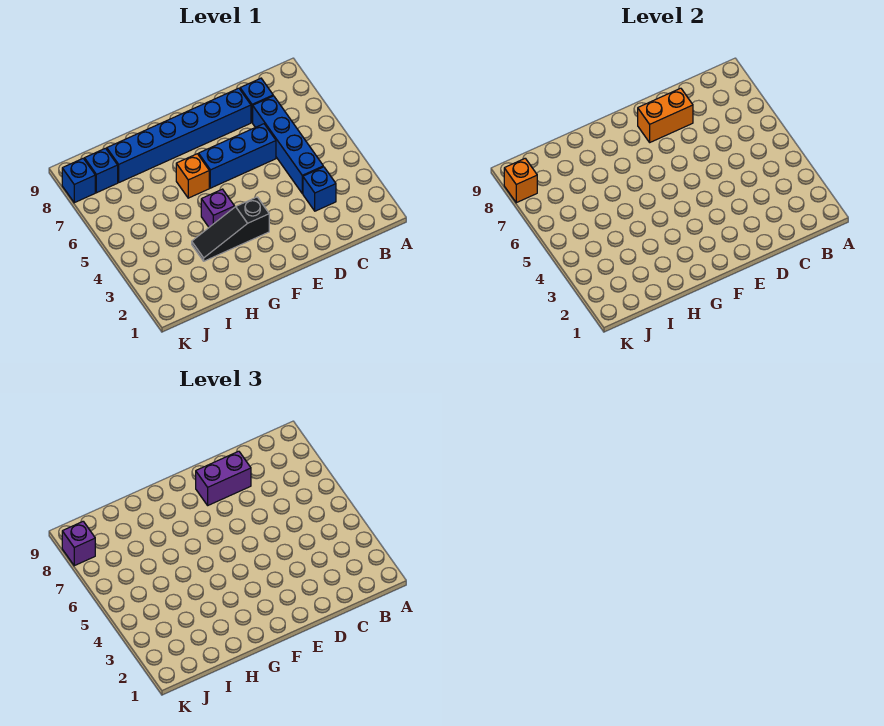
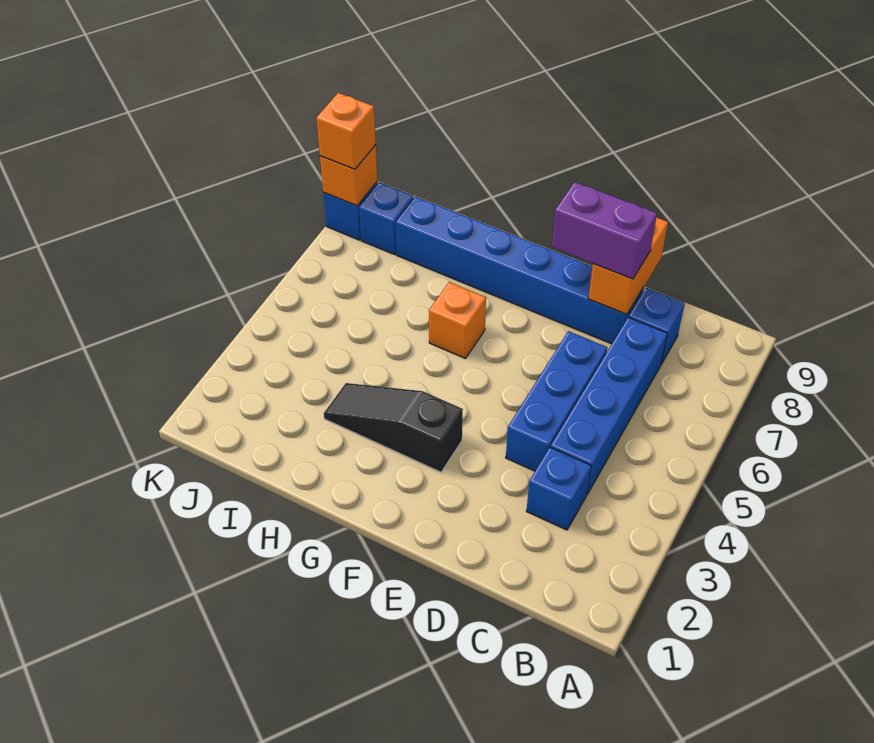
blue brick D6:F6 level 1 -> blue brick D4:D6 level 1
orange brick D8:E8 level 2 -> orange brick D8:D9 level 2
purple brick G4 level 1 -> none
purple brick K8 level 3 -> orange brick K8 level 3

